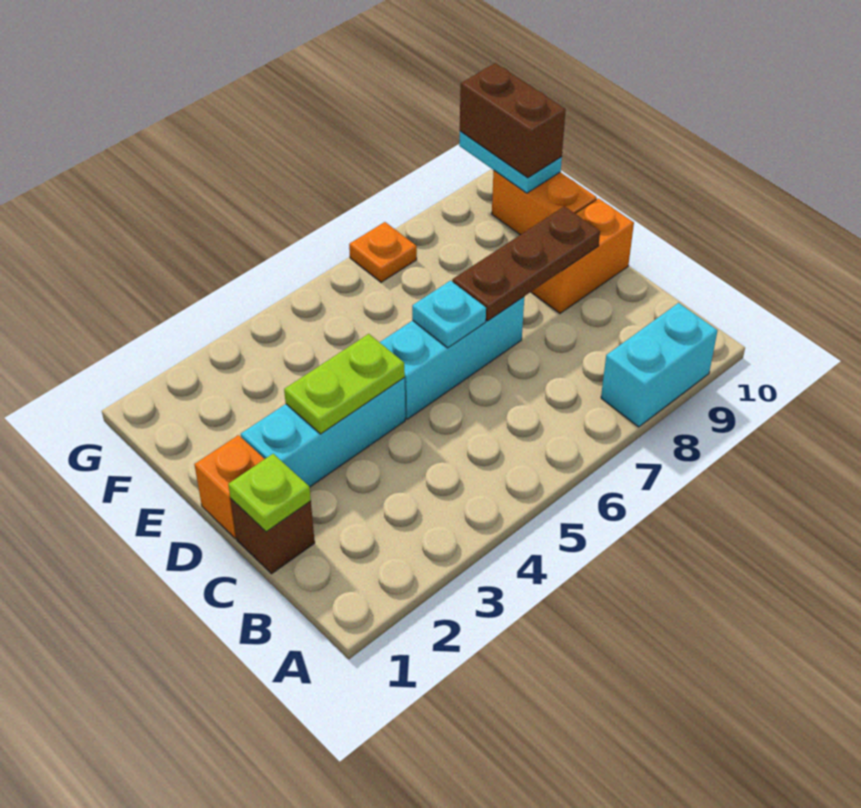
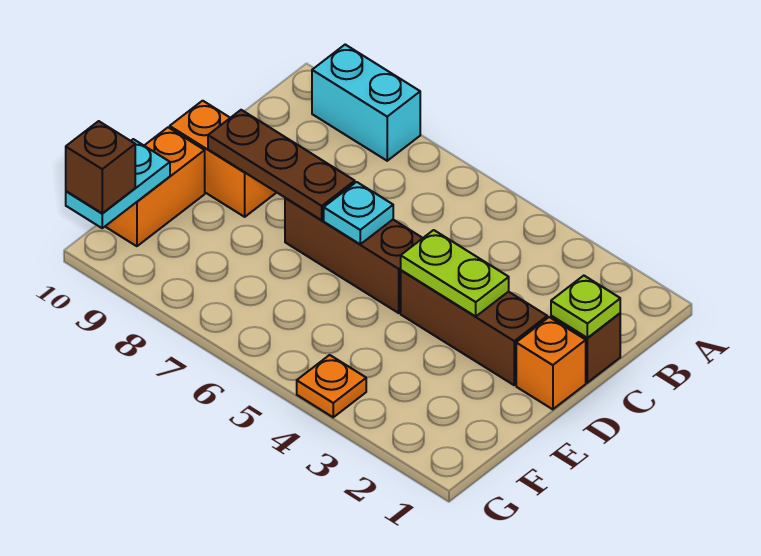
cyan brick D2:D4 level 1 -> brown brick D2:D4 level 1
cyan brick D5:D7 level 1 -> brown brick D5:D7 level 1
brown brick F10:G10 level 3 -> brown brick G10 level 3
orange plate G7 level 1 -> orange plate G4 level 1

